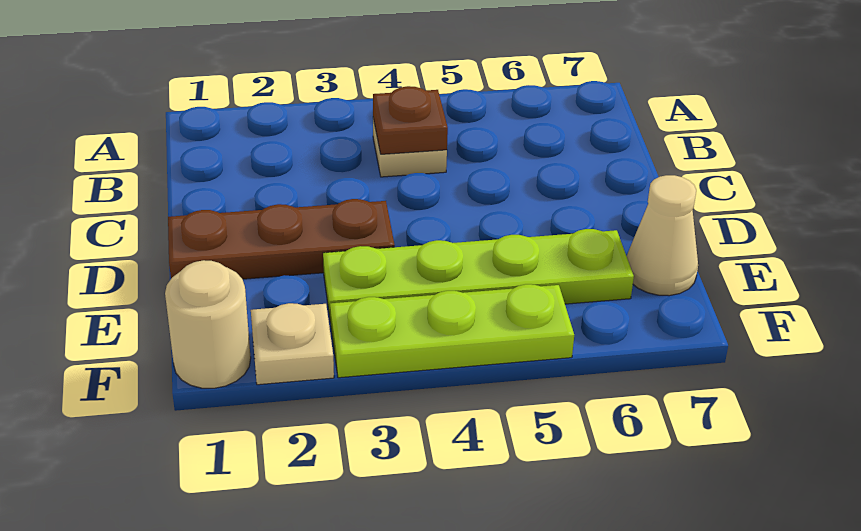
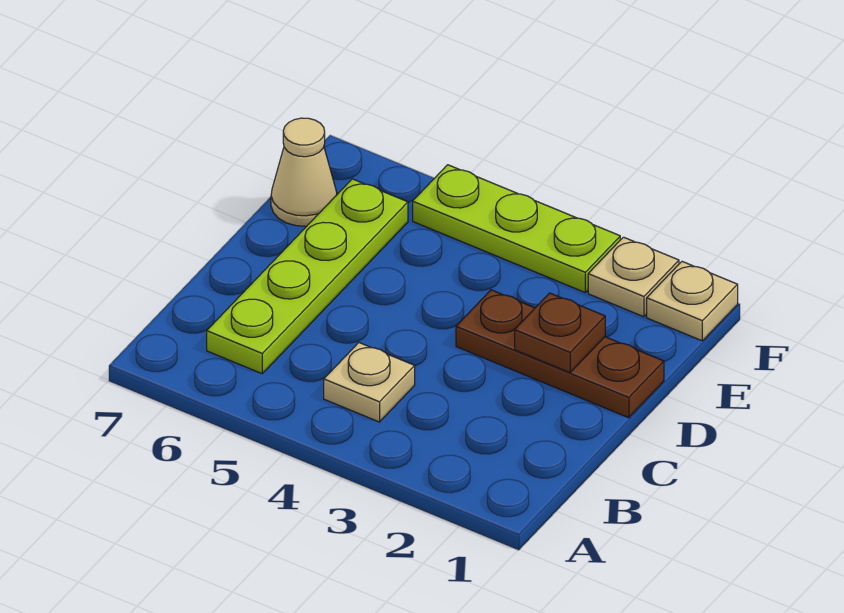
brown plate B4 level 2 -> brown plate D2 level 2
lime plate E3:E6 level 1 -> lime plate B6:E6 level 1
tan round brick F1 level 1 -> tan plate F1 level 1

